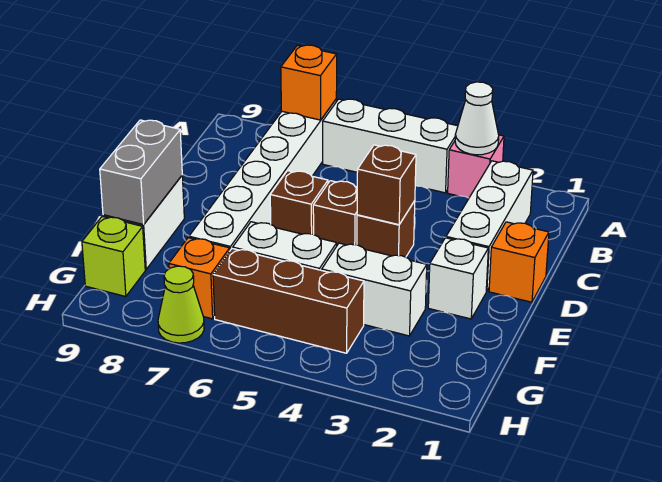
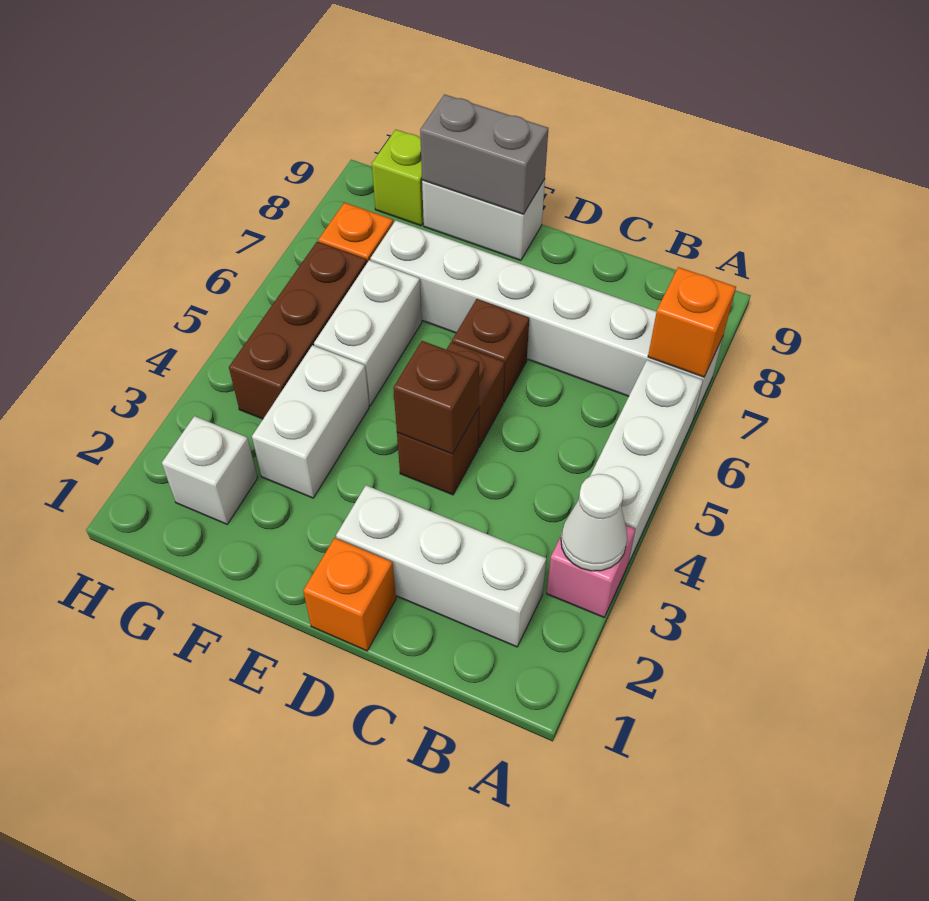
white brick E2 level 1 -> white brick G2 level 1
lime cone H7 level 1 -> none

